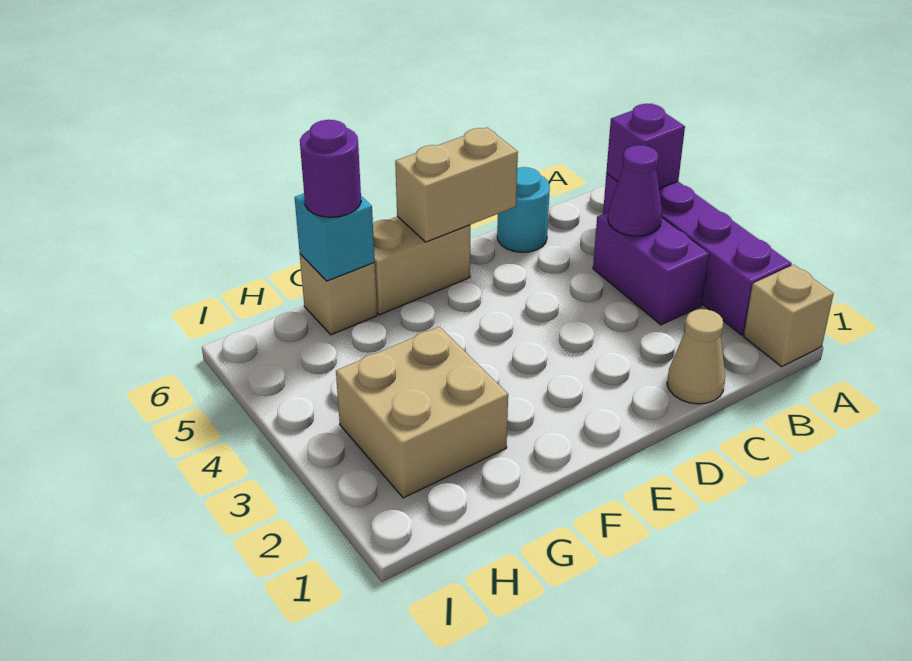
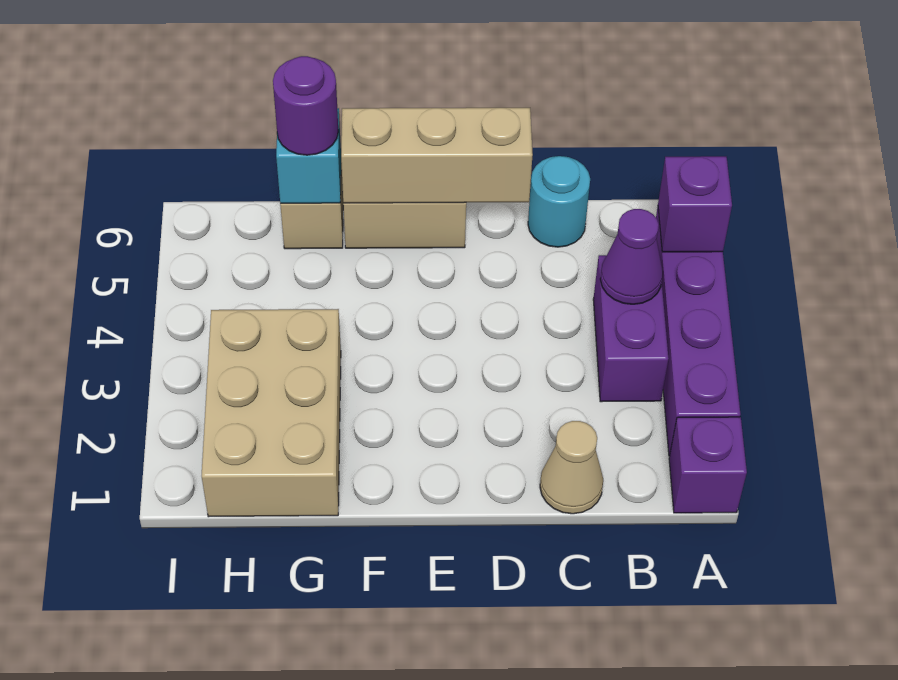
tan brick A1 level 1 -> purple brick A1 level 1
tan brick D6:E6 level 2 -> tan brick D6:F6 level 2
tan brick G2:H3 level 1 -> tan brick G1:H3 level 1

